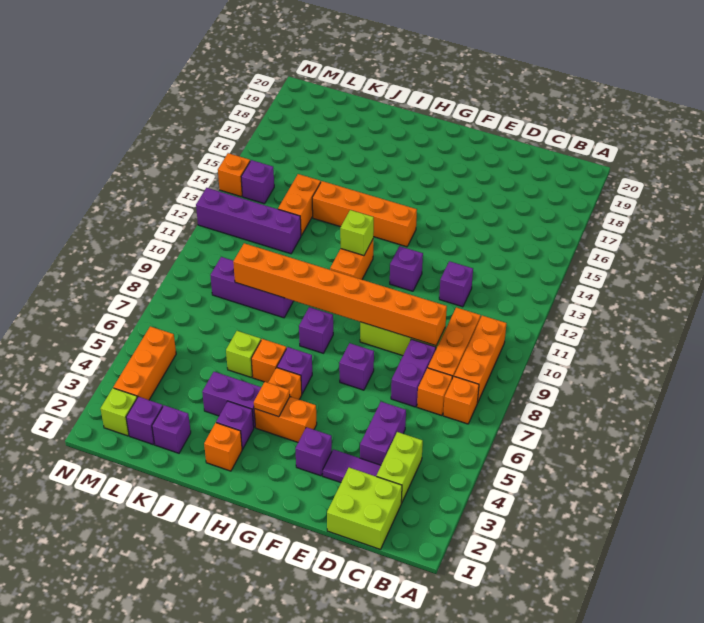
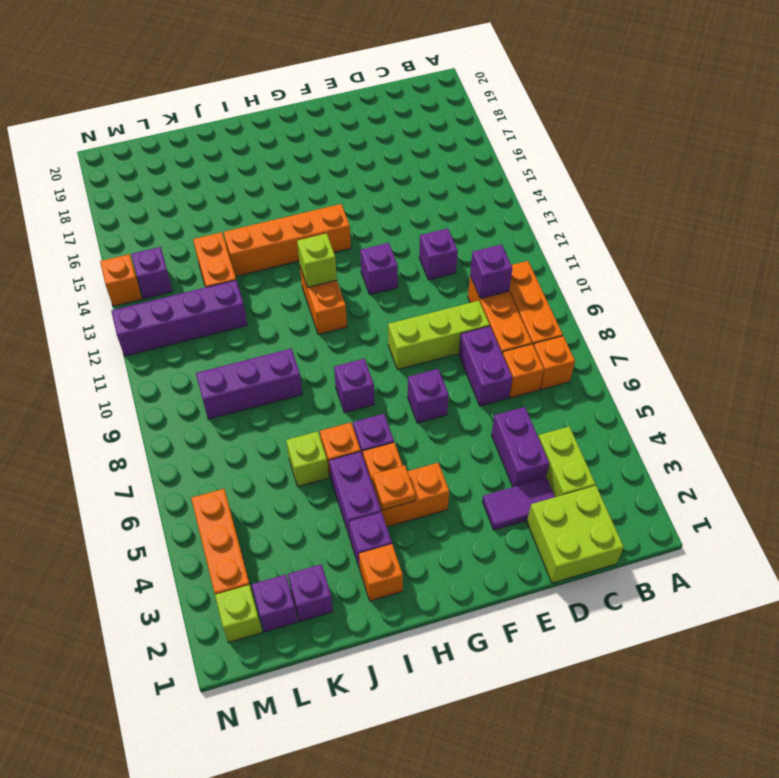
orange brick D9:K9 level 2 -> none
purple brick F3 level 1 -> purple brick C10 level 2
purple brick I4:J4 level 1 -> purple brick I4:I5 level 1

